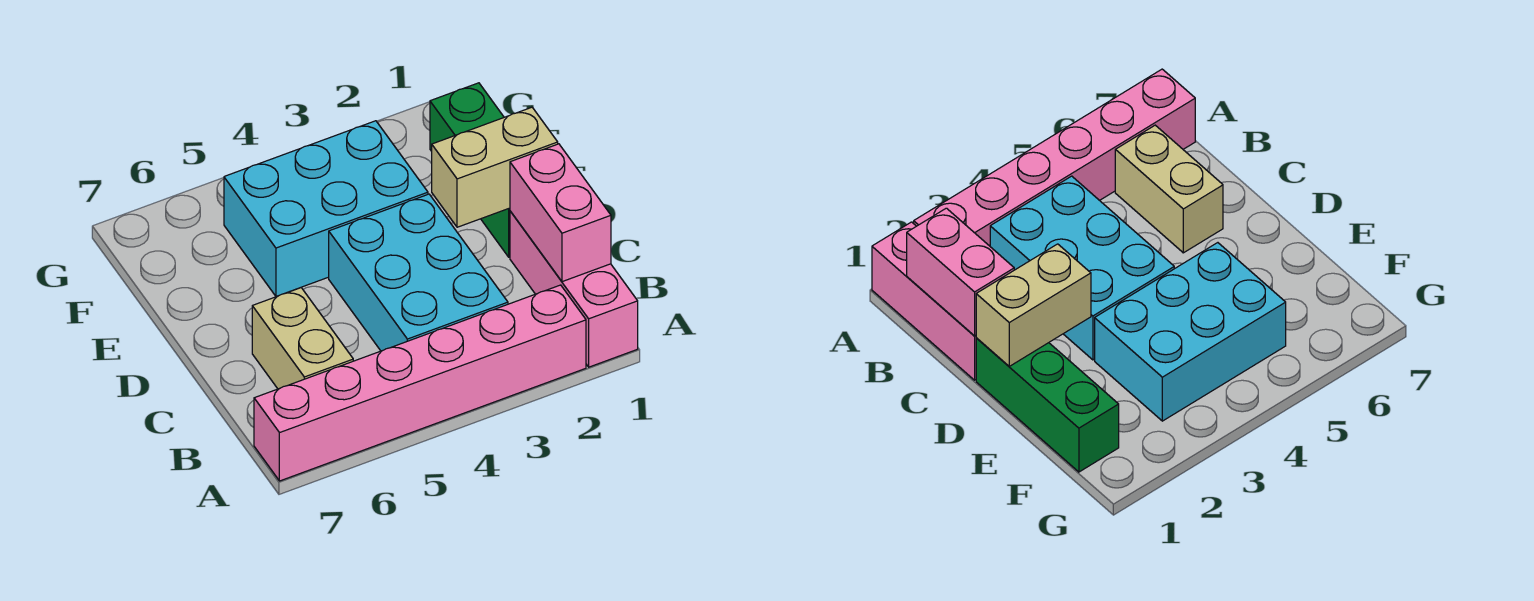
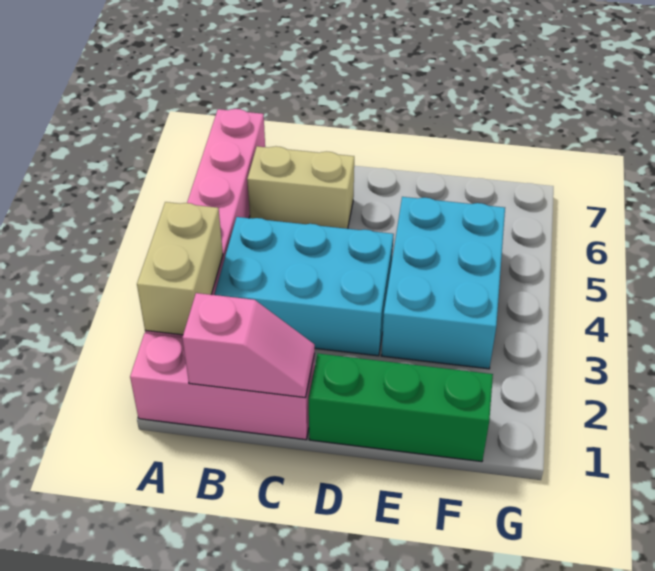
pink brick B1:C1 level 2 -> pink slope B1:C1 level 2 top B
tan brick D1:D2 level 2 -> tan brick A2:A3 level 2

